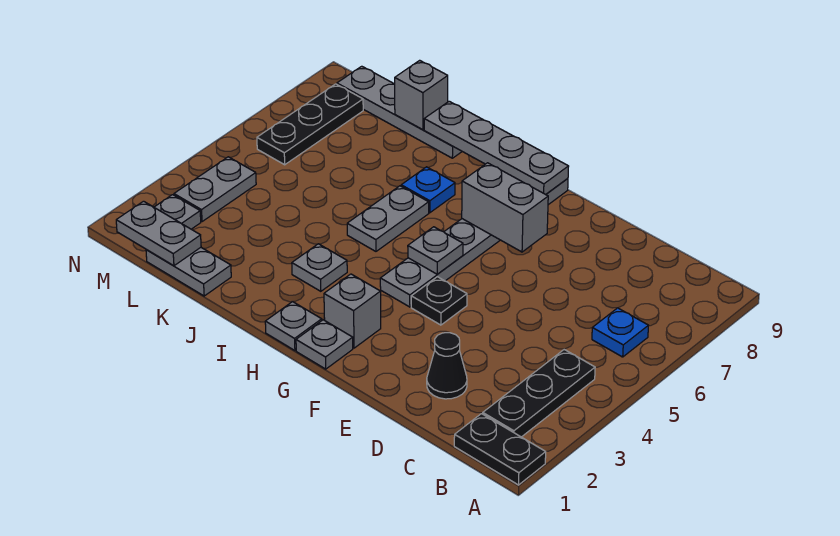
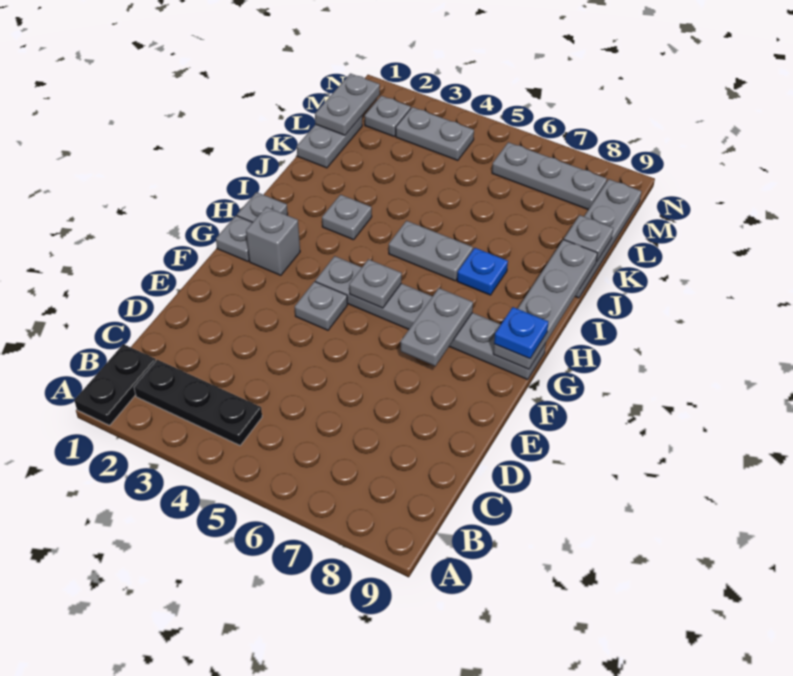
blue plate B6 level 1 -> blue plate G9 level 3
black cone D2 level 1 -> none
black plate F4 level 1 -> grey plate F4 level 1
grey brick F7:G7 level 2 -> grey plate F7:G7 level 2
grey brick K9 level 2 -> grey plate K9 level 2
black plate M6:M8 level 1 -> grey plate M6:M8 level 1

